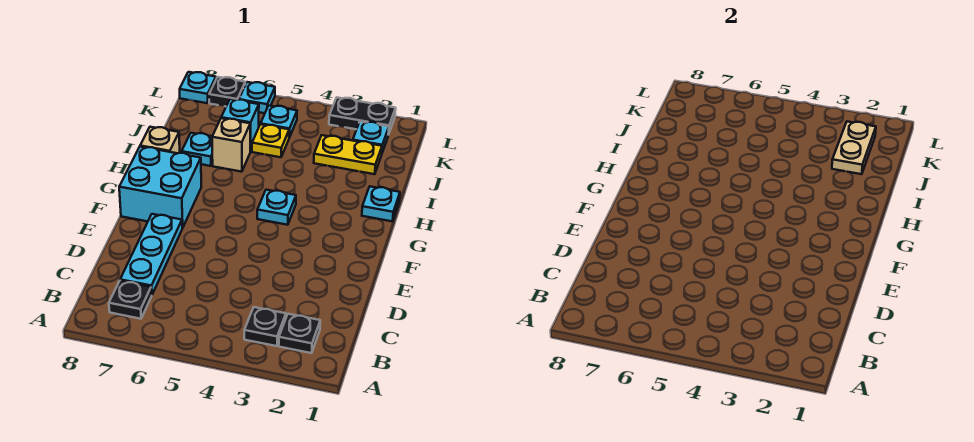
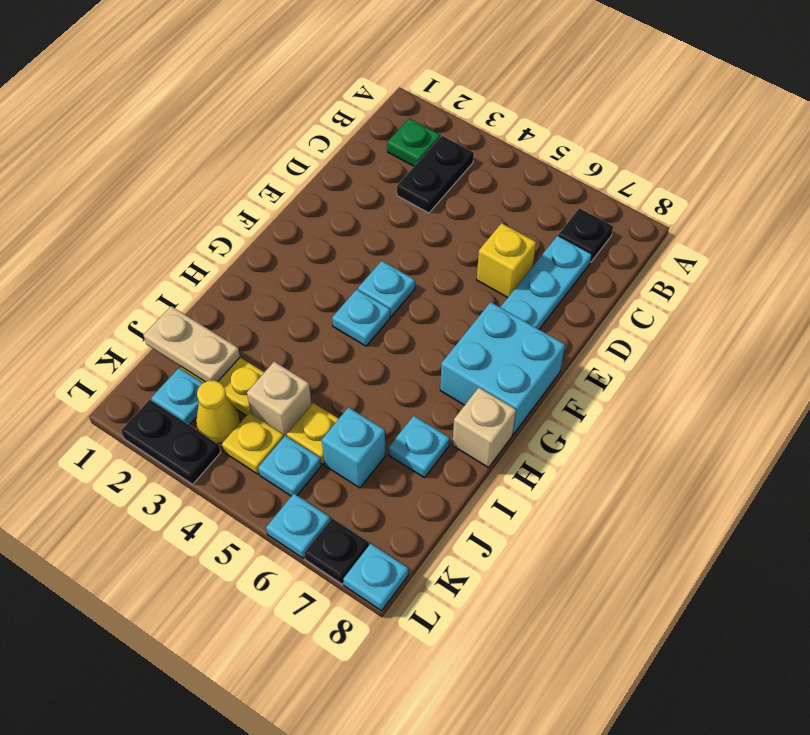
black plate B2 level 1 -> green plate B2 level 1
black plate B3 level 1 -> black plate B3:C3 level 1
none -> yellow brick D6 level 1
cyan plate H1 level 1 -> cyan plate F4 level 1
tan brick I6 level 1 -> tan brick J4 level 1
tan plate J2:K2 level 2 -> tan plate J1:J2 level 2
none -> yellow cone K3 level 1
none -> yellow plate K4 level 1

